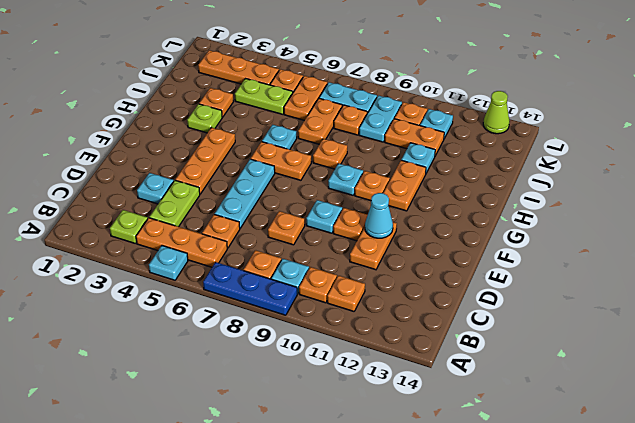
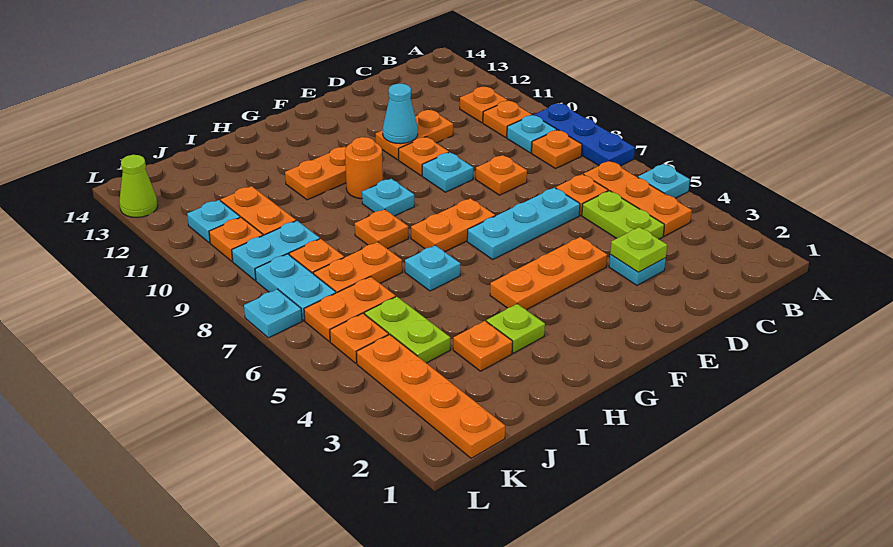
lime plate B3 level 1 -> lime plate D3 level 2
lime plate C4:D4 level 1 -> lime plate C4:C5 level 1
orange plate G6:G7 level 1 -> orange plate F7:G7 level 1
orange plate G10 level 1 -> orange round brick G10 level 1
cyan plate I11 level 1 -> cyan plate L7 level 1
orange plate K2:K4 level 1 -> orange plate K1:K4 level 1

